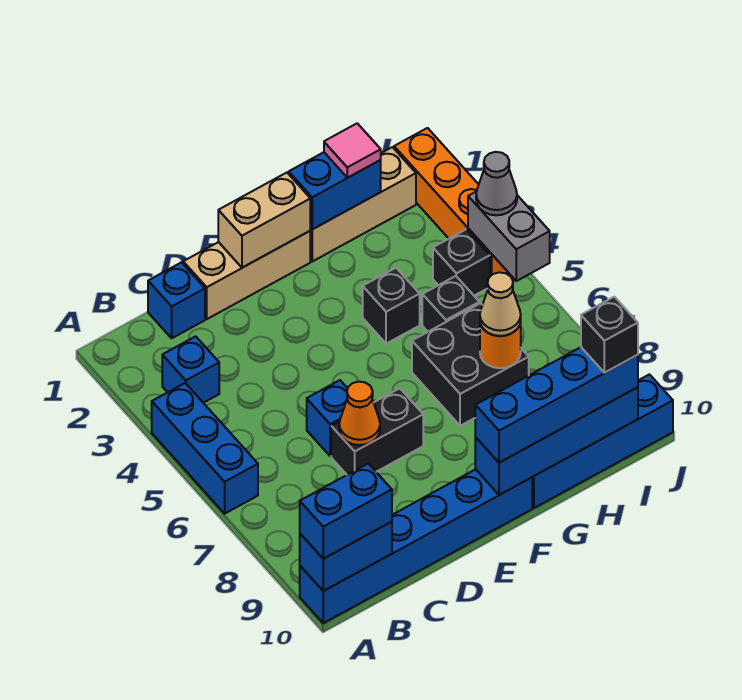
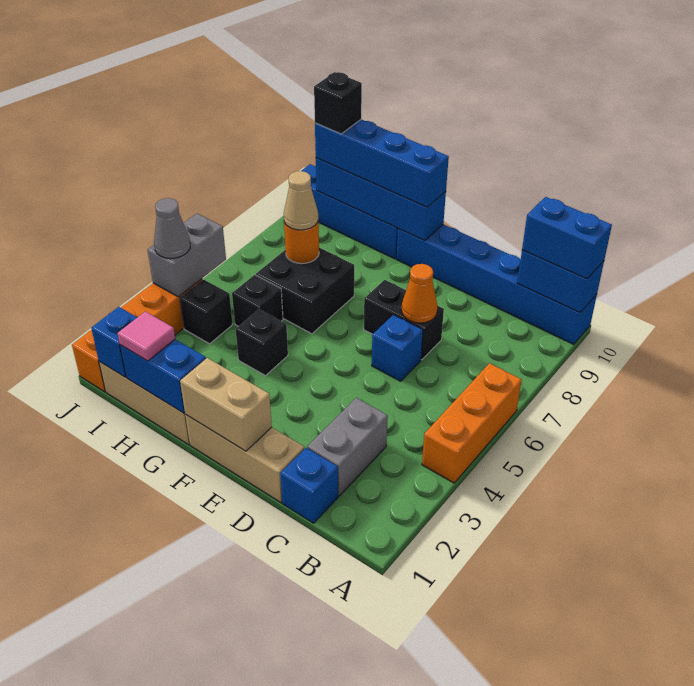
blue brick A4:A6 level 1 -> orange brick A4:A6 level 1
blue brick B3 level 1 -> blue brick I1 level 2
none -> grey brick C2:C3 level 1

